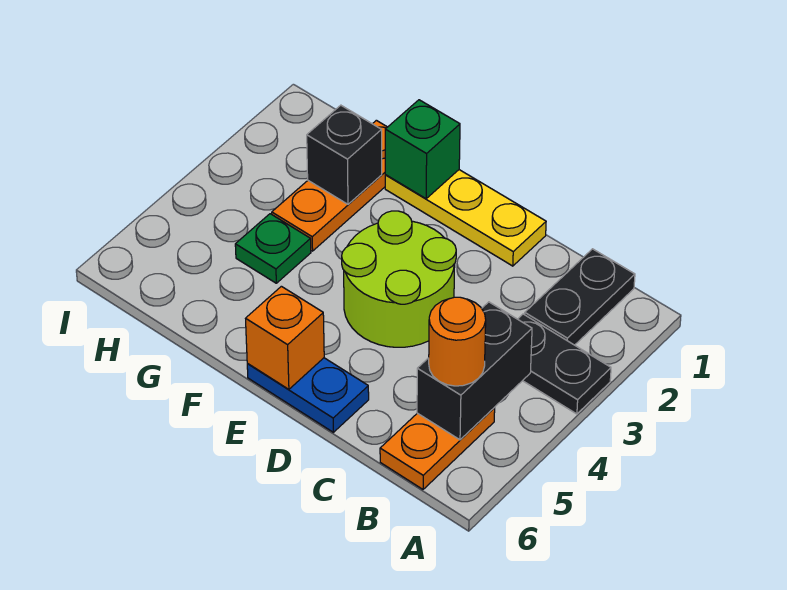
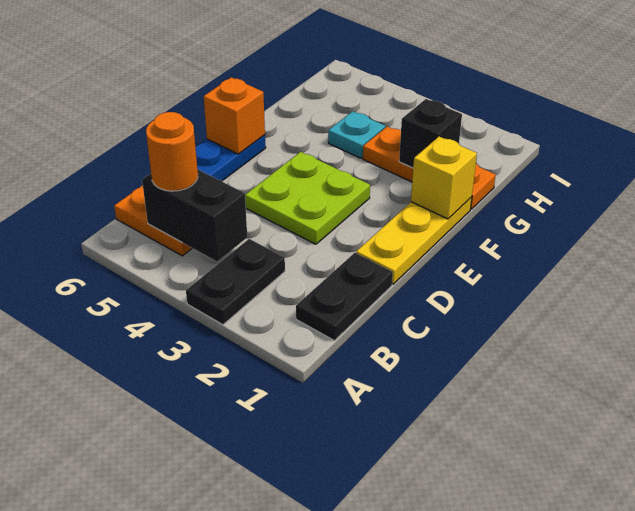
black plate B1:B2 level 1 -> black plate B1:C1 level 1
lime round brick D3:E4 level 1 -> lime plate D3:E4 level 1
green brick F1 level 2 -> yellow brick F1 level 2
green plate G4 level 1 -> cyan plate G4 level 1

